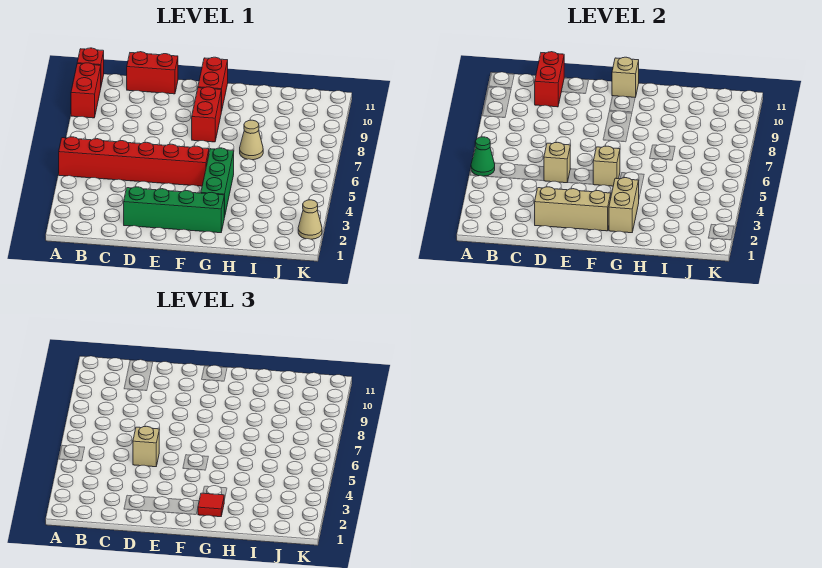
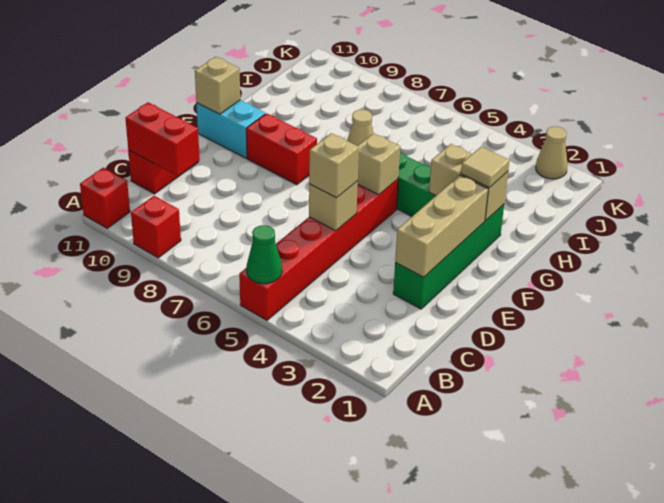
red brick A9:A10 level 1 -> red brick A9 level 1
red brick F10:F11 level 1 -> cyan brick F10:F11 level 1
red tile G2 level 3 -> tan tile G2 level 3

